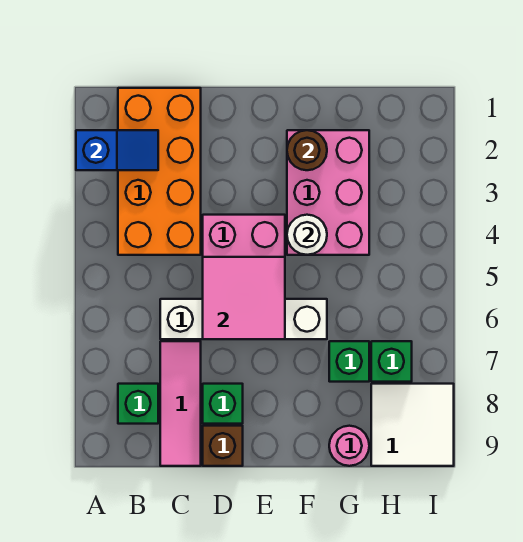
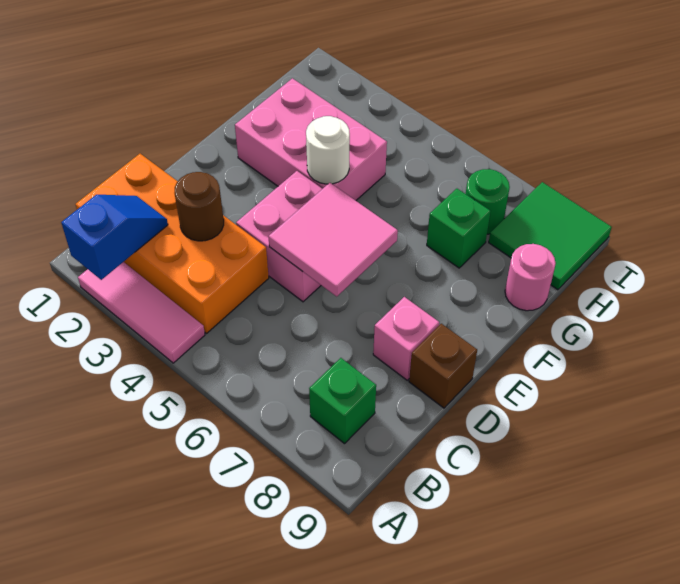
white brick C6:F6 level 1 -> none
pink tile C7:C9 level 1 -> pink tile A2:A4 level 1
green brick D8 level 1 -> pink brick D8 level 1
brown round brick F2 level 2 -> brown round brick C3 level 2
green brick H7 level 1 -> green round brick H7 level 1
white tile H8:I9 level 1 -> green tile H8:I9 level 1

